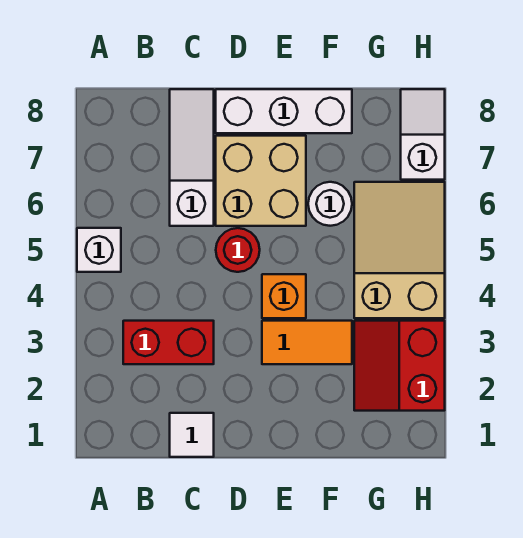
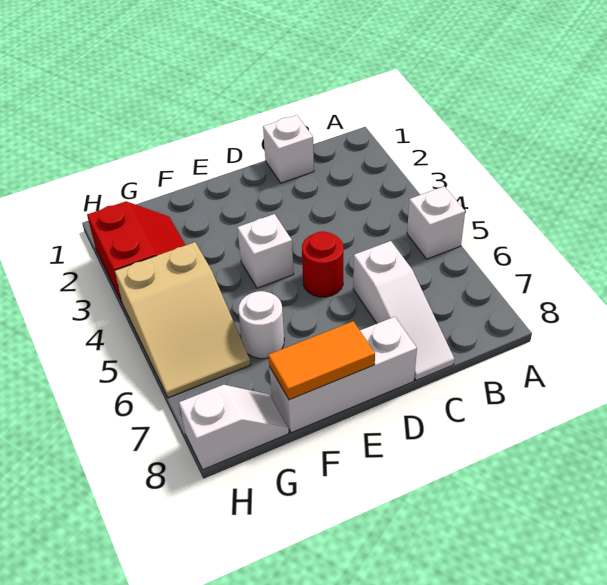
red brick B3:C3 level 1 -> none
white tile C1 level 1 -> white brick C1 level 1
tan brick D6:E7 level 1 -> none
orange tile E3:F3 level 1 -> orange tile E8:F8 level 2
orange brick E4 level 1 -> white brick E4 level 1
white slope H7:H8 level 1 top 7 -> white slope G8:H8 level 1 top H

